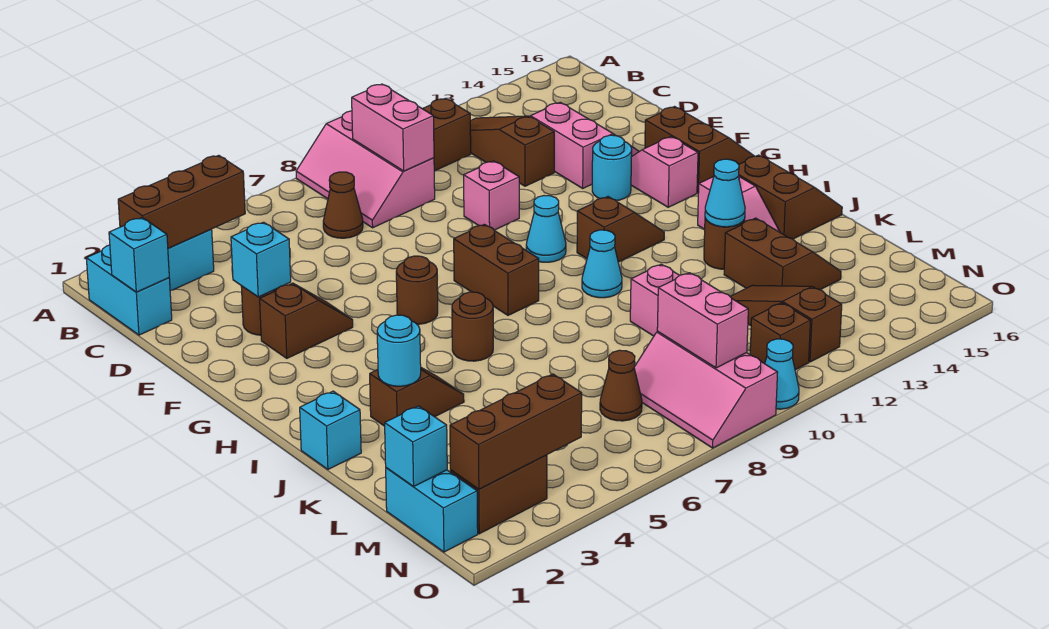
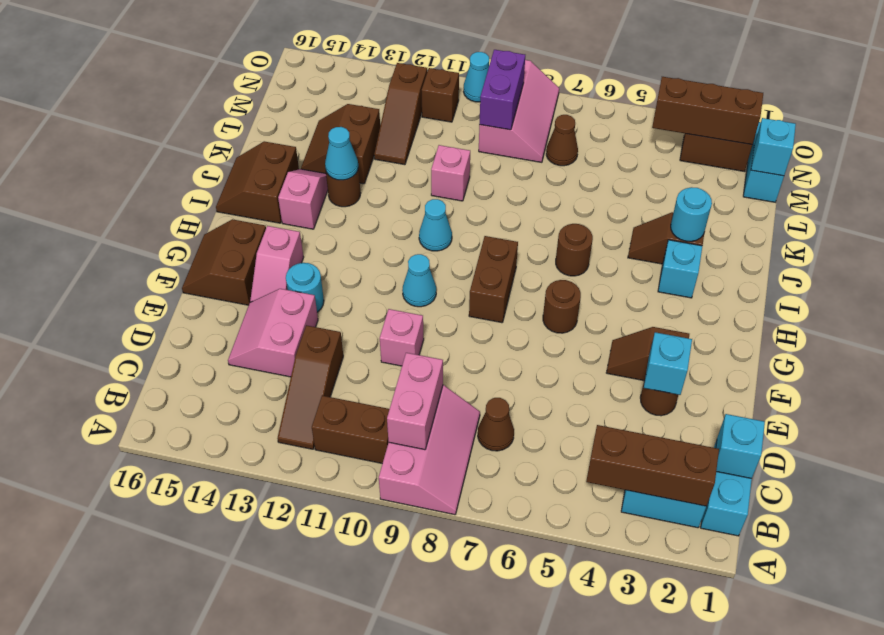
brown slope H11:H12 level 1 top 11 -> none
cyan brick J1 level 1 -> cyan brick I3 level 1
pink brick M9:N9 level 2 -> purple brick M9:N9 level 2

